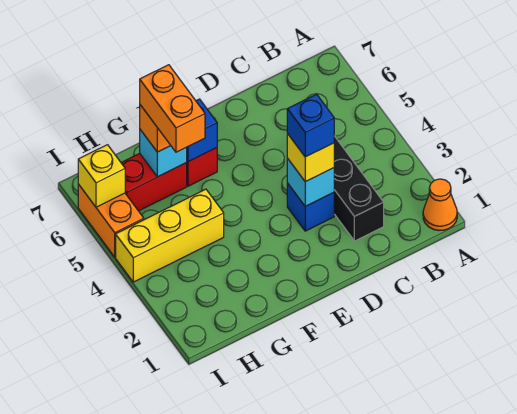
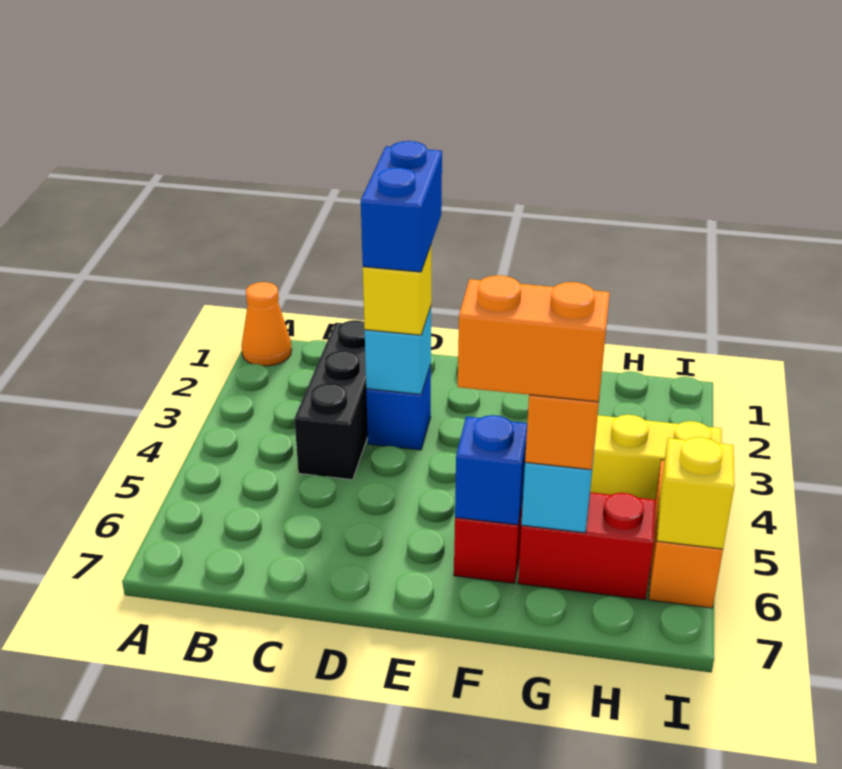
blue brick D3 level 4 -> blue brick D2:D3 level 4
orange brick G5:G6 level 4 -> orange brick F6:G6 level 4

